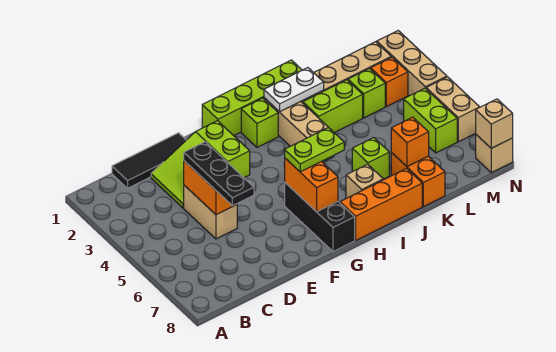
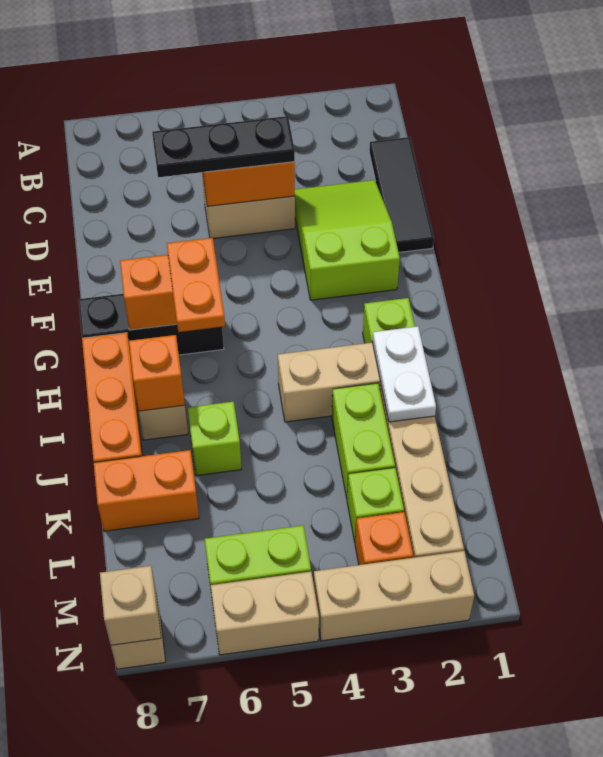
lime brick G1:J1 level 1 -> none
lime plate G6:H6 level 3 -> orange plate G6:H6 level 3
orange brick K7 level 2 -> orange brick I7 level 2

